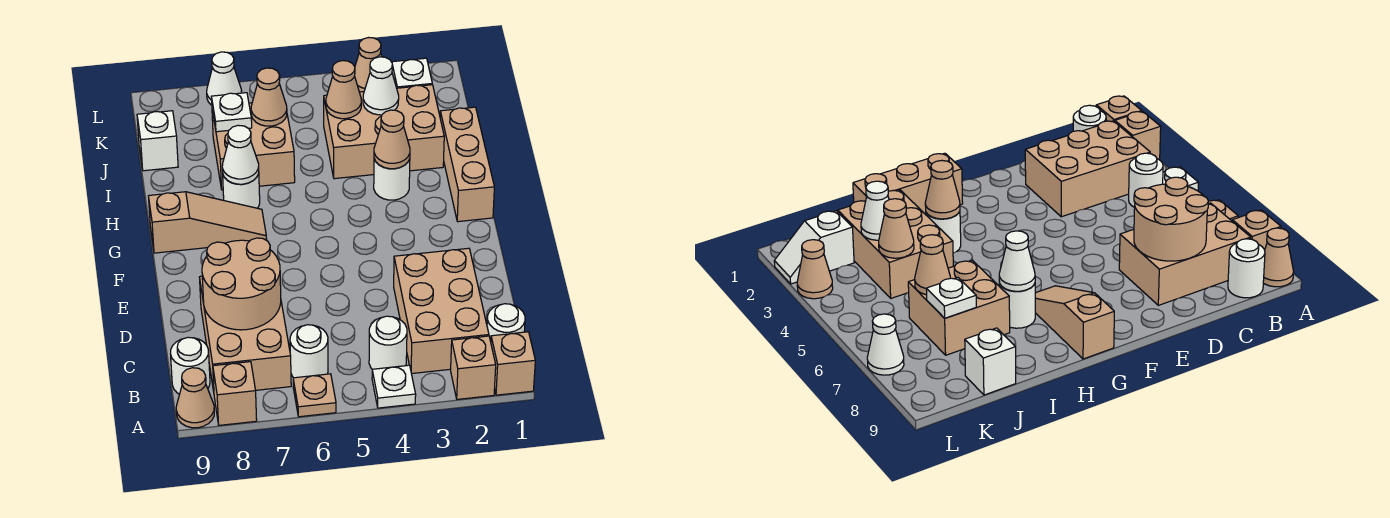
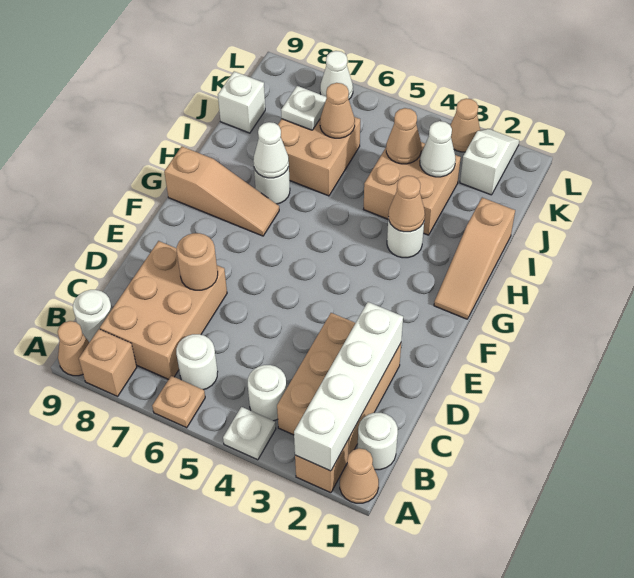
tan brick A1 level 1 -> tan cone A1 level 1
none -> white brick A2:D2 level 2
tan round brick C7:D8 level 2 -> tan round brick D7 level 2
tan brick G1:I1 level 1 -> tan slope G1:I1 level 1 top I
tan brick I2:J4 level 1 -> tan brick I3:J4 level 1

